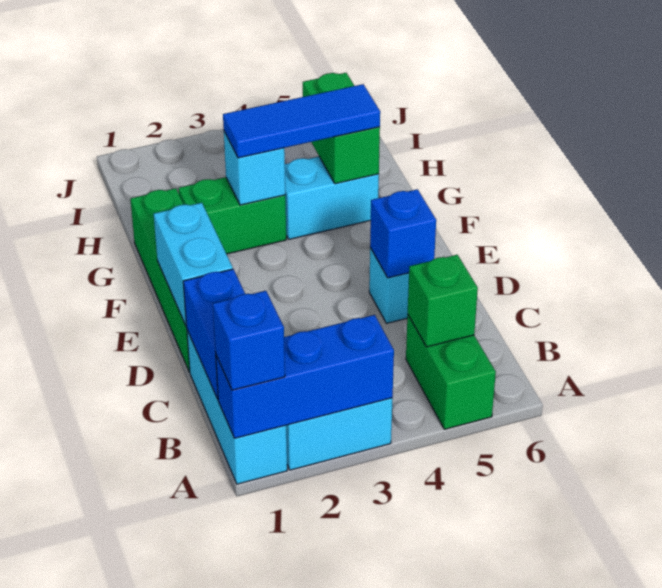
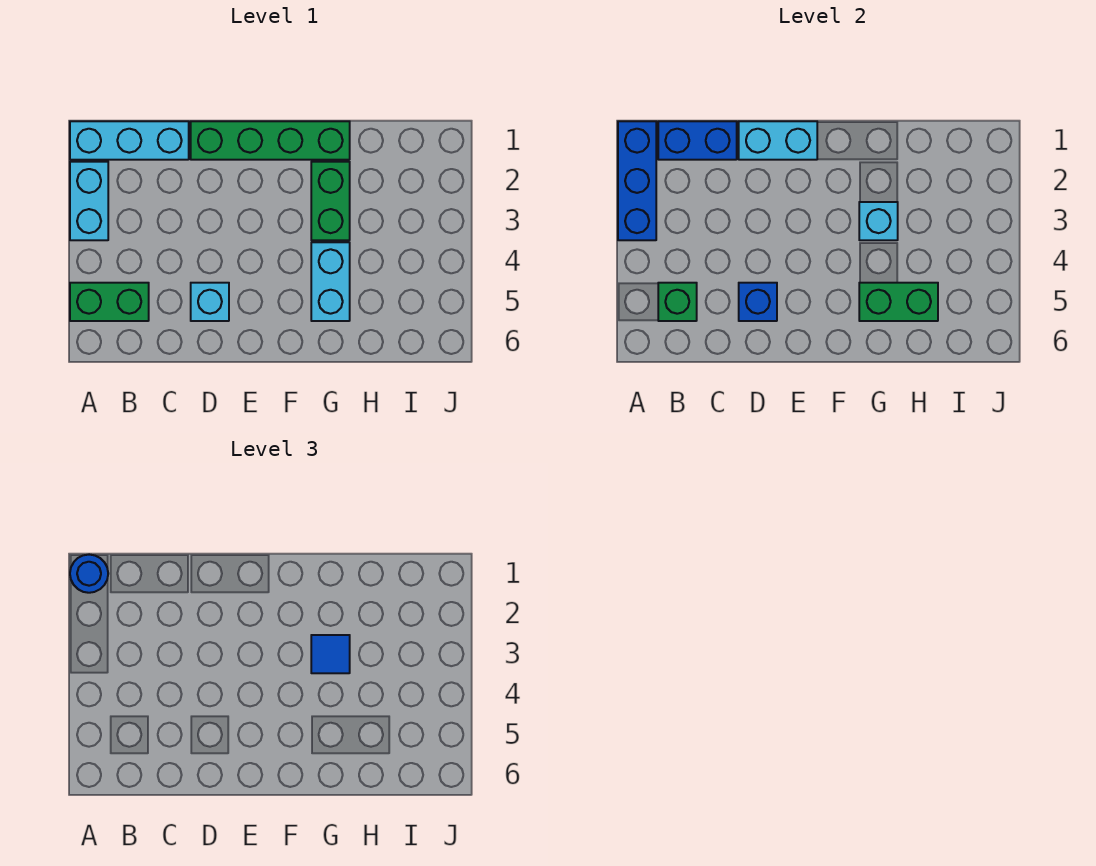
blue brick A1 level 3 -> blue round brick A1 level 3
blue tile G3:G5 level 3 -> blue tile G3 level 3

